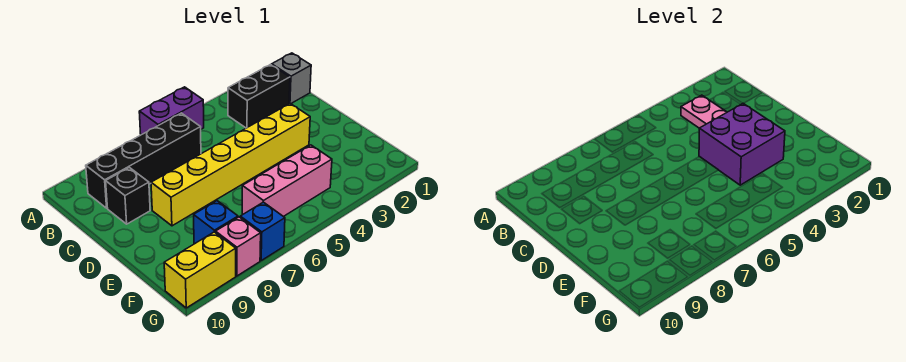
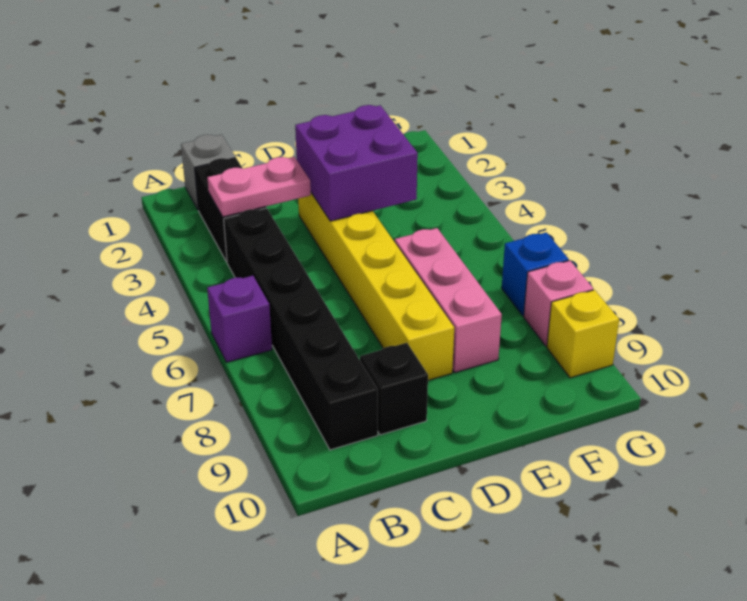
purple brick A5:A6 level 1 -> purple brick A6 level 1
black brick B6:B9 level 1 -> black brick B4:B9 level 1
pink brick F4:F6 level 1 -> pink brick E6:E8 level 1
blue brick F8 level 1 -> none
yellow brick G9:G10 level 1 -> yellow brick G9 level 1

